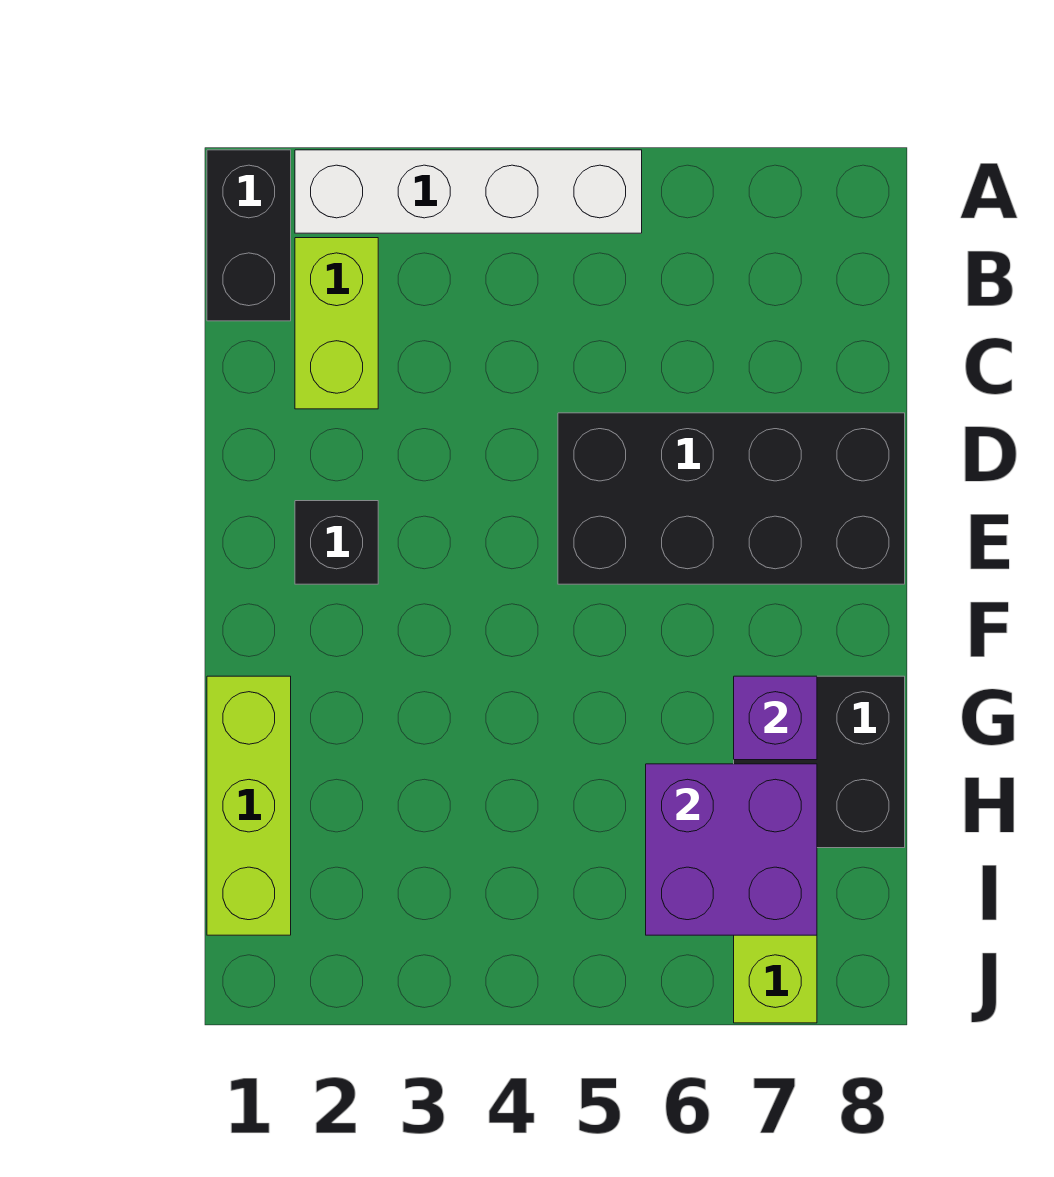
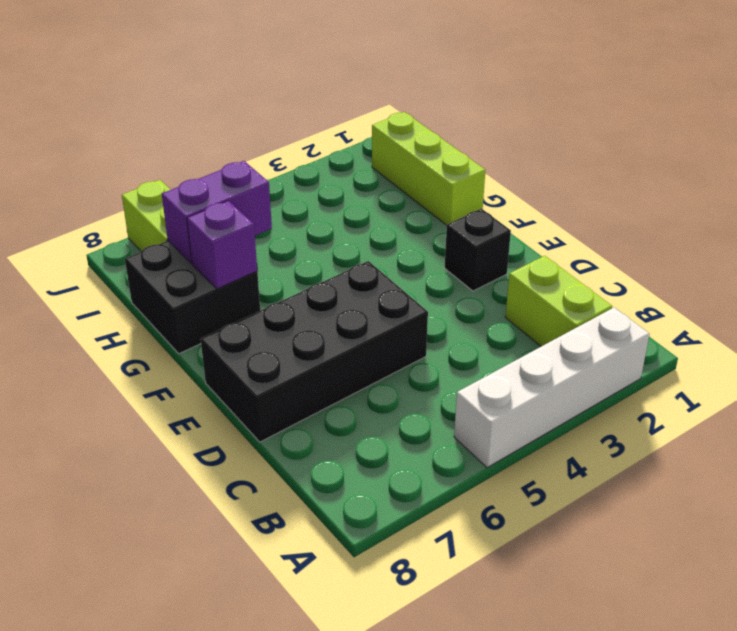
black brick A1:B1 level 1 -> none
purple brick H6:I7 level 2 -> purple brick H6:H7 level 2

